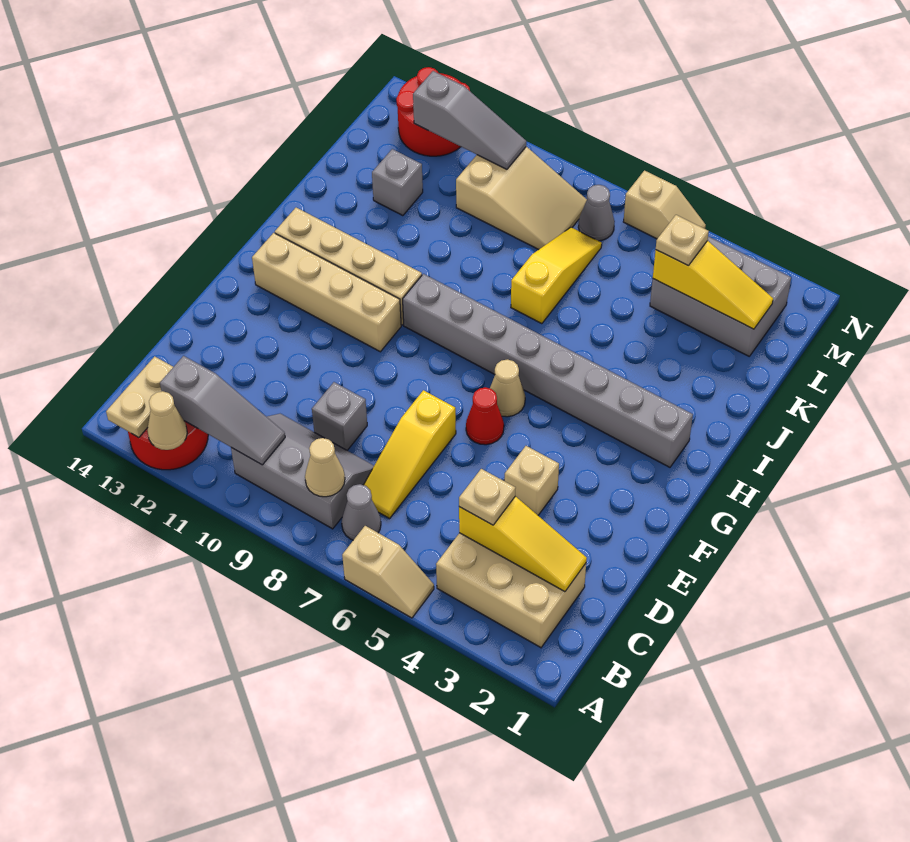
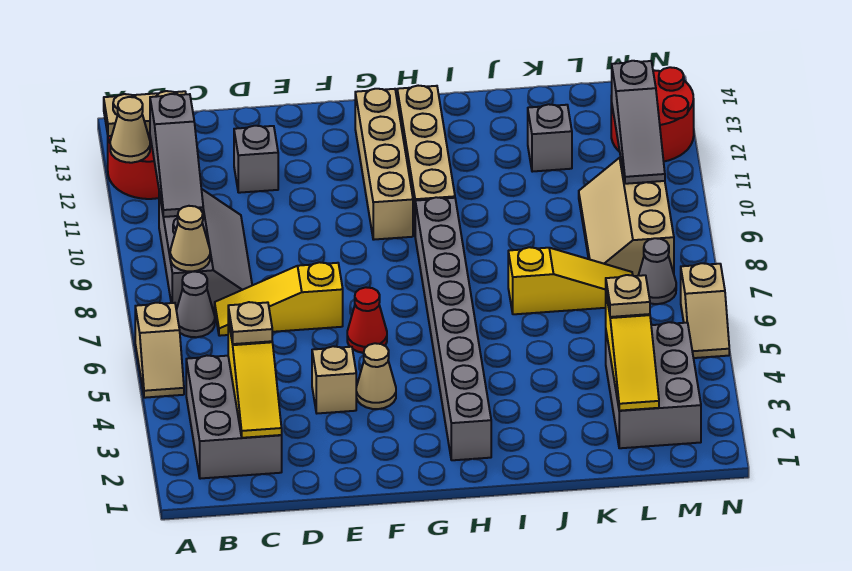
tan brick B2:C4 level 1 -> grey brick B2:C4 level 1
grey brick D9 level 1 -> grey brick D12 level 1
tan cone G6 level 1 -> tan cone F4 level 1
tan slope L8:M10 level 1 top 10 -> tan slope L8:M10 level 1 top M

